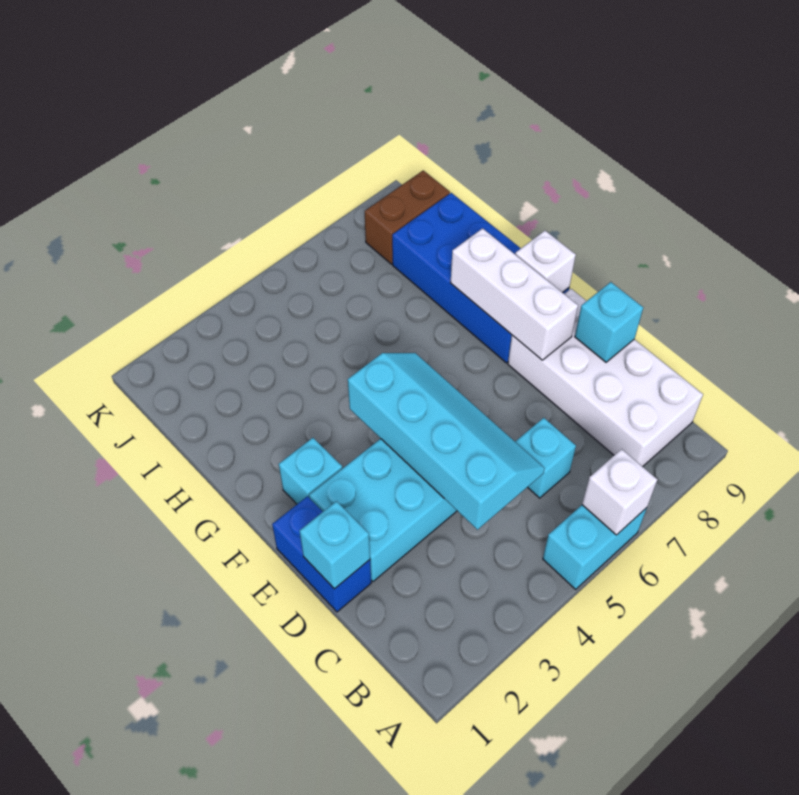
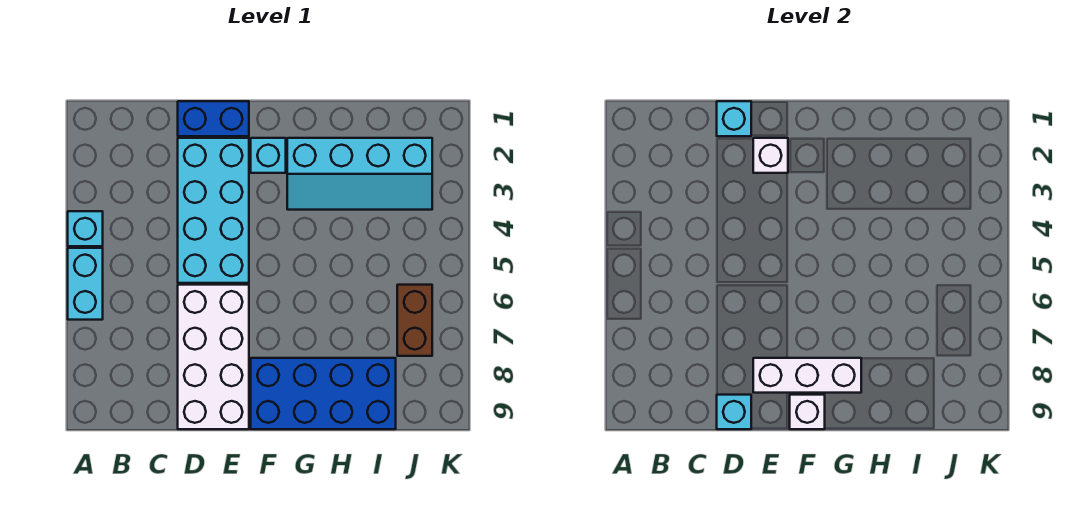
white brick A6 level 2 -> white brick E2 level 2
white brick B8:E9 level 1 -> white brick D6:E9 level 1
cyan slope C4:F5 level 2 top 4 -> cyan slope G2:J3 level 1 top 2
cyan brick C6 level 1 -> cyan brick A4 level 1
brown brick J8:J9 level 1 -> brown brick J6:J7 level 1

